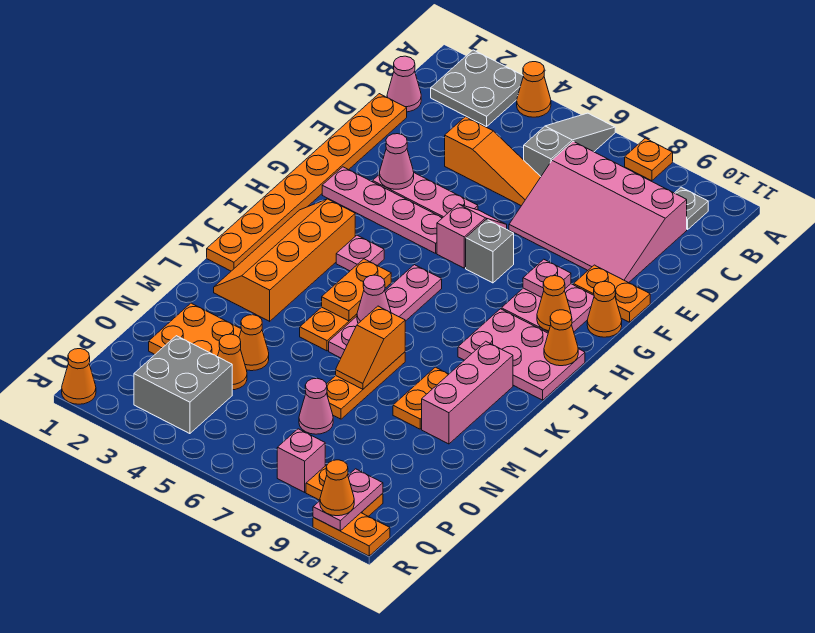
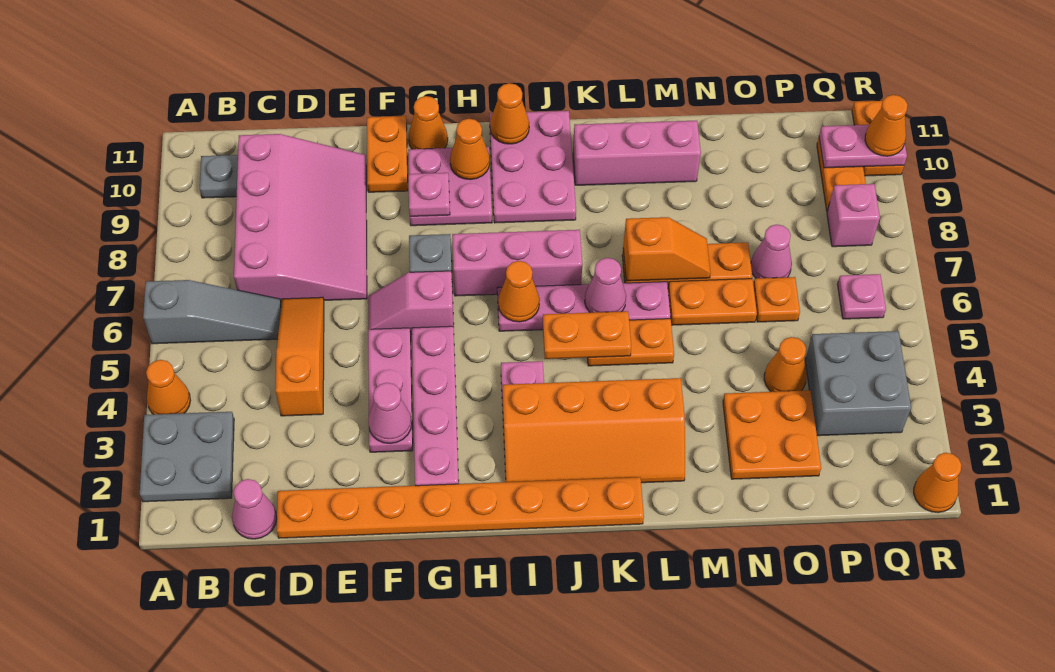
grey slope A6:C6 level 1 top C -> grey slope A6:C6 level 1 top A
orange plate A8 level 1 -> orange plate O6 level 1
none -> pink brick H7:J7 level 1
orange plate L9:M9 level 1 -> orange plate M6:N6 level 1
orange cone N4 level 1 -> orange cone I6 level 2
none -> pink plate Q6 level 1

